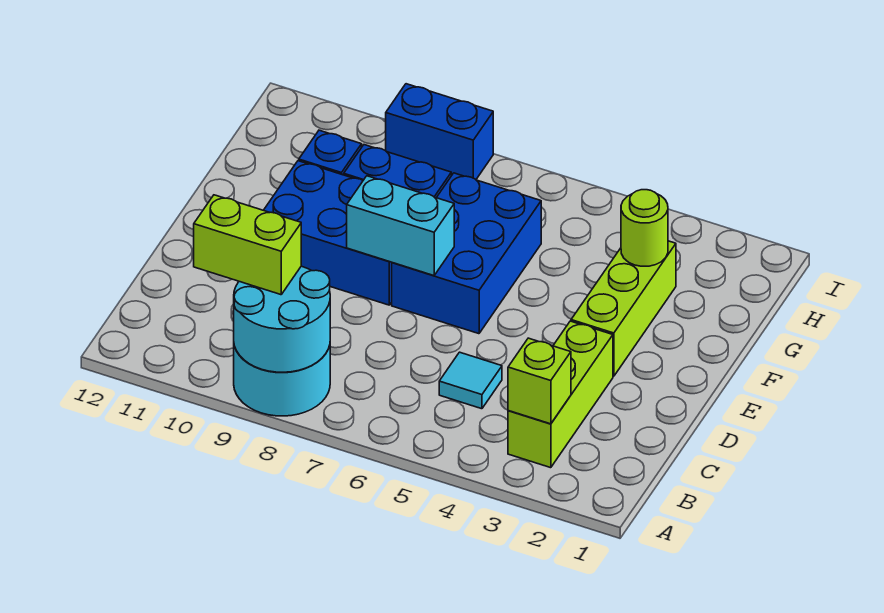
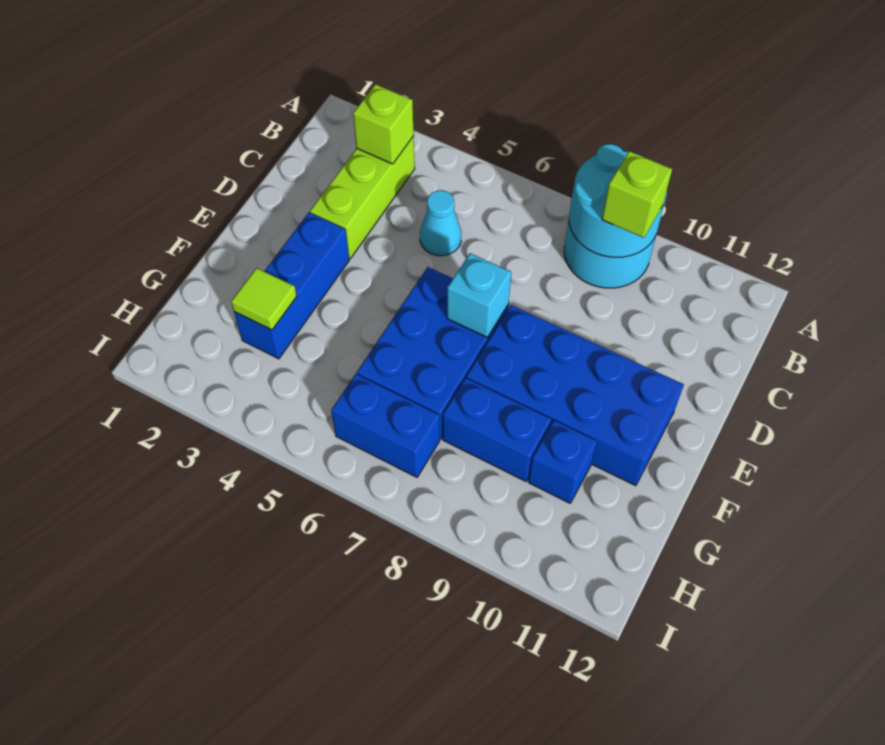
lime brick B9:B10 level 3 -> lime brick B9 level 3
cyan tile C5 level 1 -> cyan cone C5 level 1
lime brick E3:G3 level 1 -> blue brick E3:G3 level 1
cyan brick E7:E8 level 2 -> cyan brick E7 level 2
blue brick E8:F10 level 1 -> blue brick E8:F11 level 1
lime round brick G3 level 2 -> lime tile G3 level 2
blue brick I8:I9 level 1 -> blue brick H6:H7 level 1

